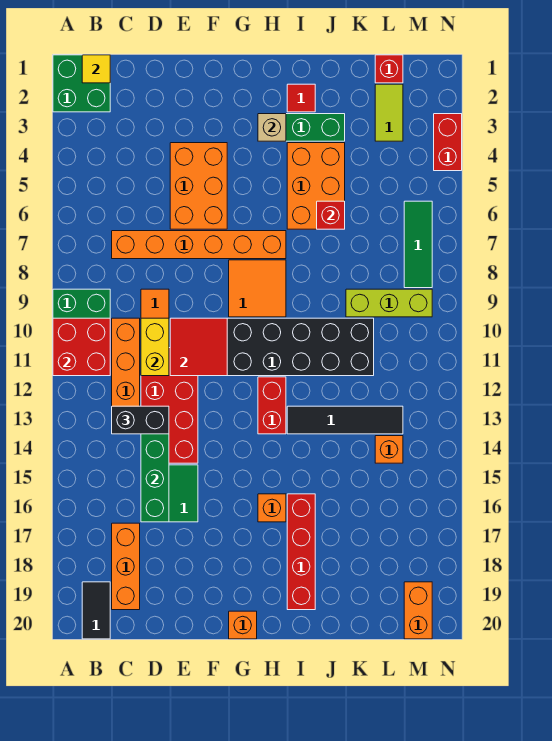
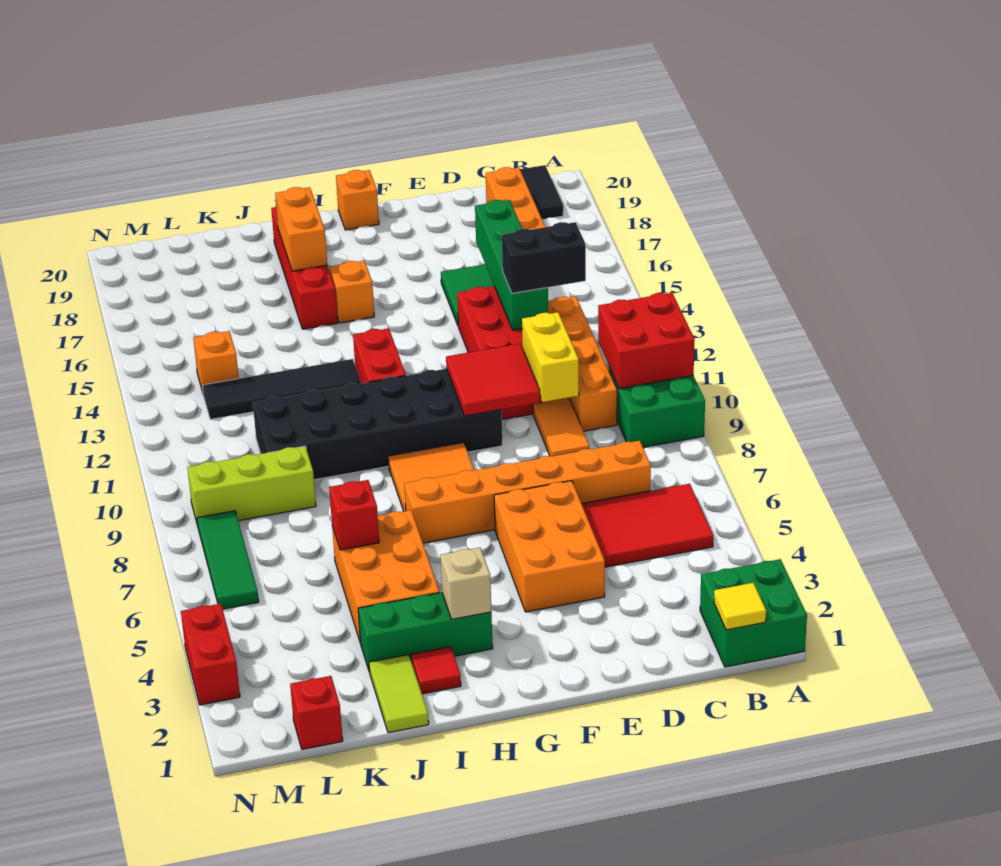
none -> red tile B5:D6 level 1
lime tile L2:L3 level 1 -> lime tile J1:J2 level 1
orange brick M19:M20 level 1 -> orange brick I17:I18 level 2

